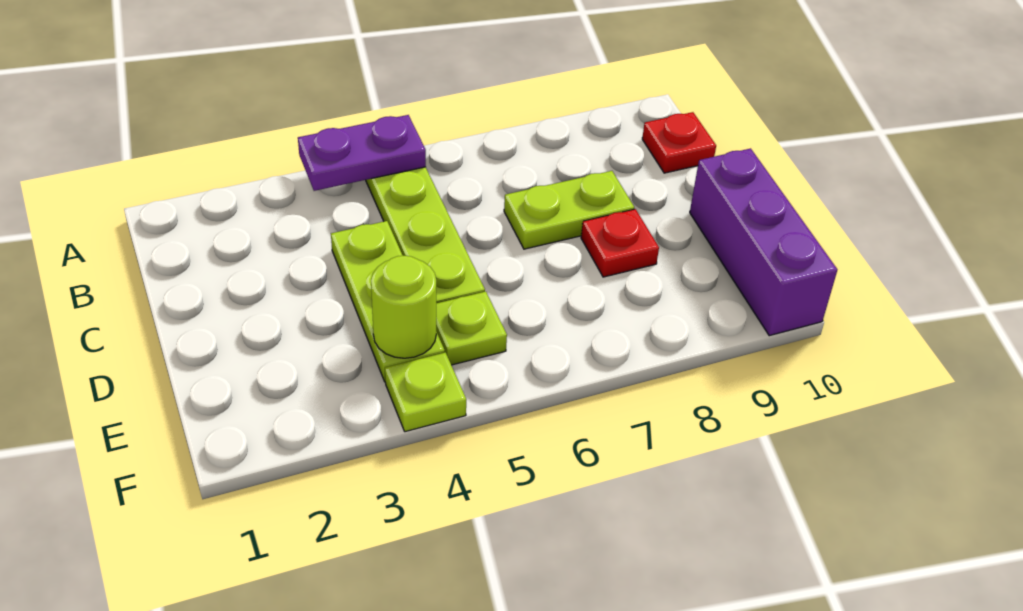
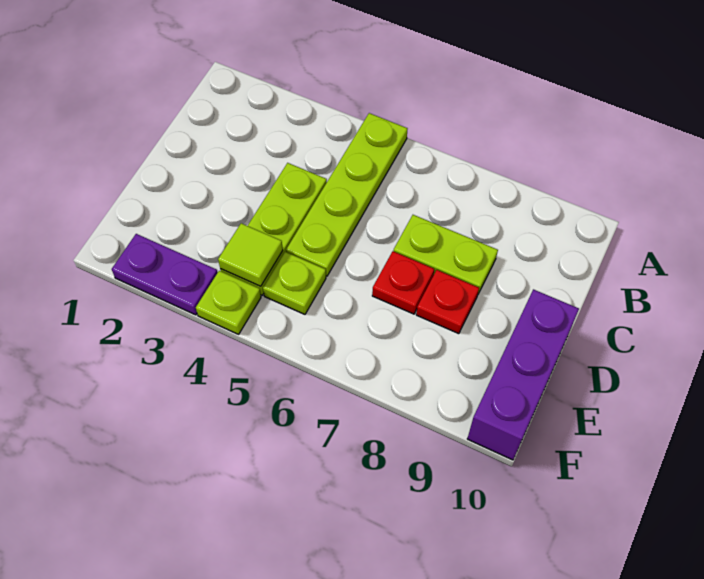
purple plate A4:A5 level 2 -> purple plate F2:F3 level 1
red plate B10 level 1 -> red plate D7 level 1
lime round brick E4 level 2 -> lime tile E4 level 2

